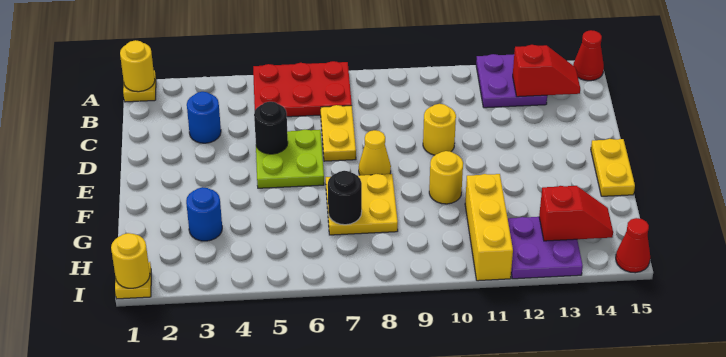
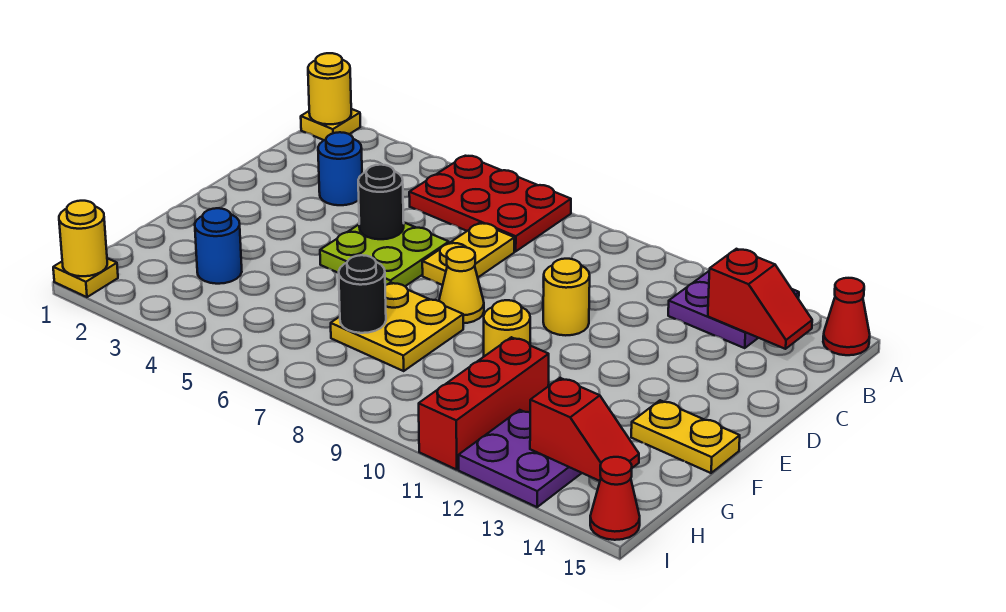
yellow plate E15:F15 level 1 -> yellow plate F14:F15 level 1
yellow brick G11:I11 level 1 -> red brick G11:I11 level 1

